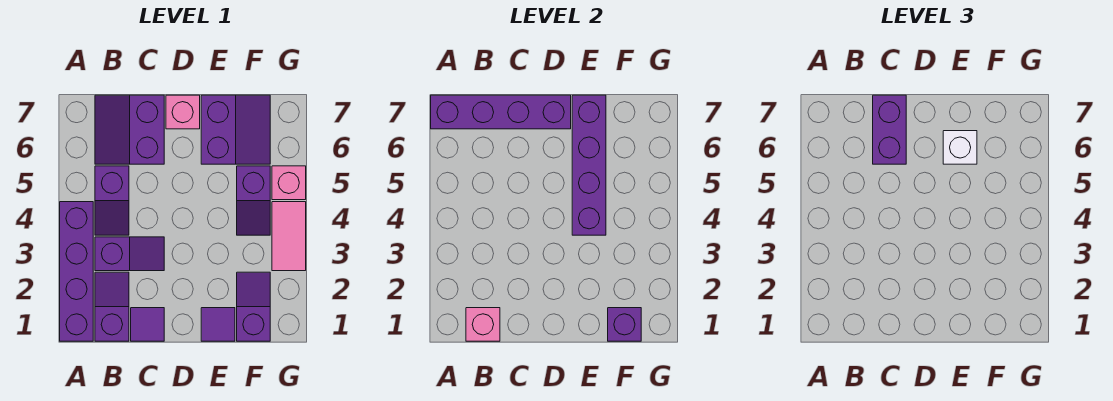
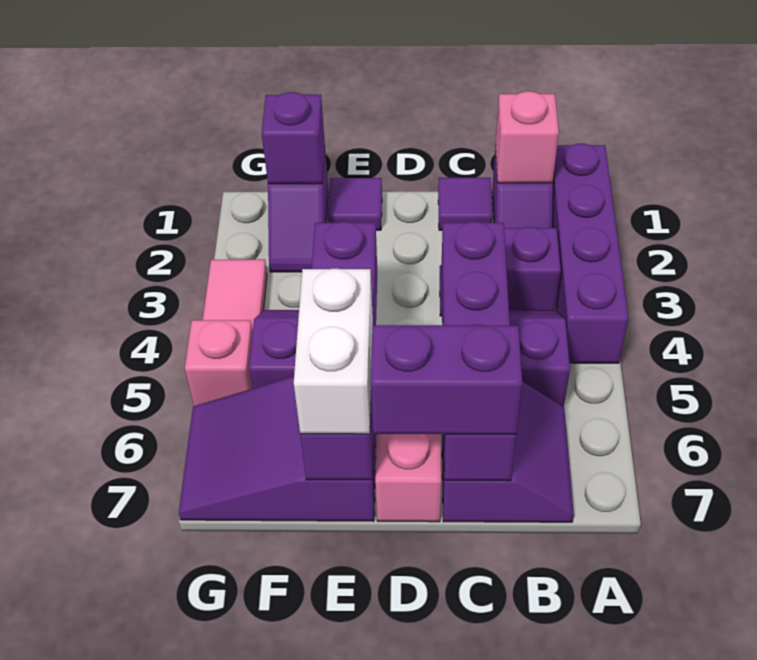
purple brick A7:D7 level 2 -> purple brick C4:C7 level 2
purple brick C6:C7 level 3 -> purple brick C7:D7 level 3
purple slope E6:F7 level 1 top E -> purple slope E6:G7 level 1 top E
white brick E6 level 3 -> white brick E6:E7 level 3

